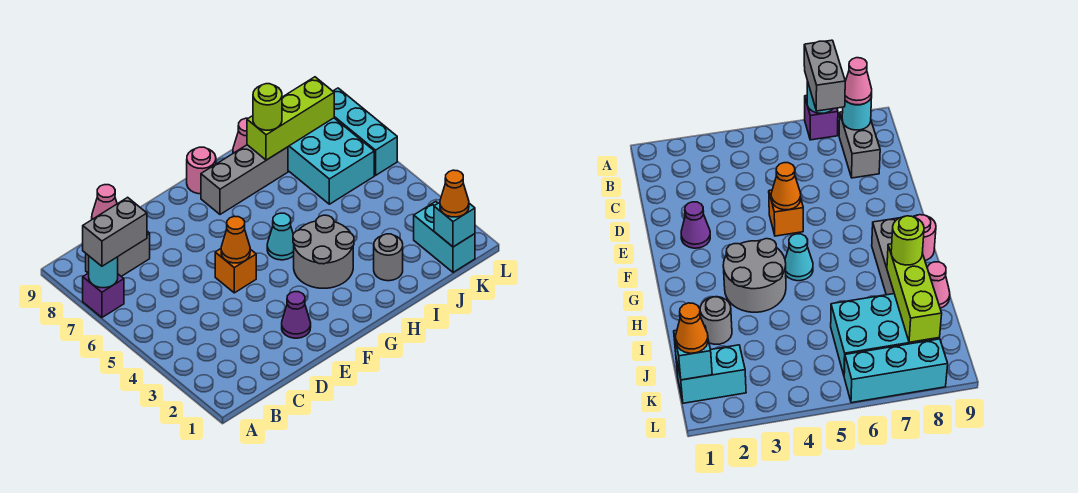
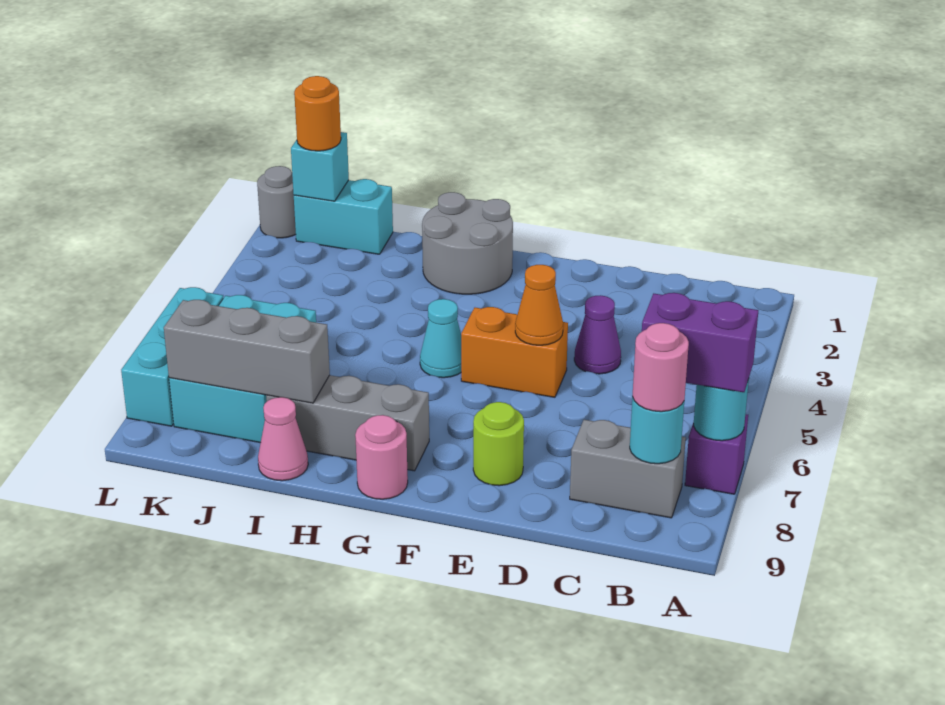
grey brick A7:B7 level 3 -> purple brick A7:B7 level 3
pink cone B8 level 3 -> pink round brick B8 level 3
purple cone E2 level 1 -> purple cone D4 level 1
orange brick E5 level 1 -> orange brick E5:F5 level 1
grey round brick G3:H4 level 1 -> grey round brick G1:H2 level 1
grey round brick I2 level 1 -> grey round brick L1 level 1
lime brick I8:K8 level 2 -> grey brick I8:K8 level 2
lime round brick I8 level 3 -> lime round brick E8 level 1
cyan brick K1:K2 level 1 -> cyan brick J1:K1 level 1
orange cone K1 level 3 -> orange round brick K1 level 3

